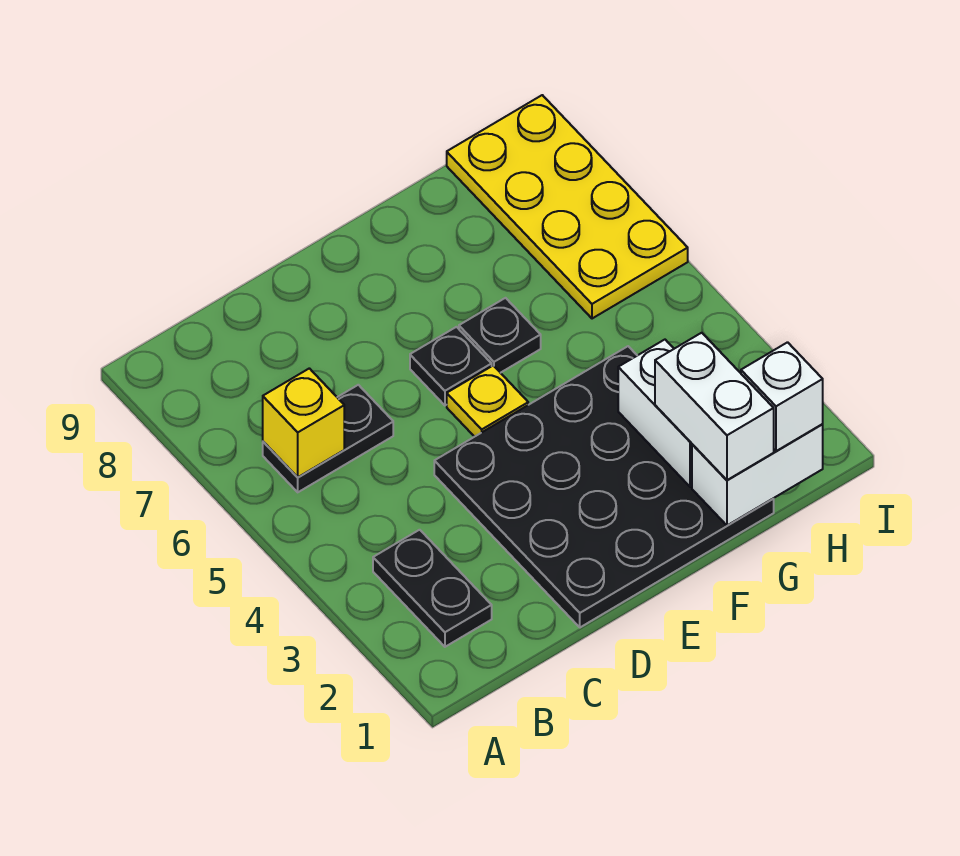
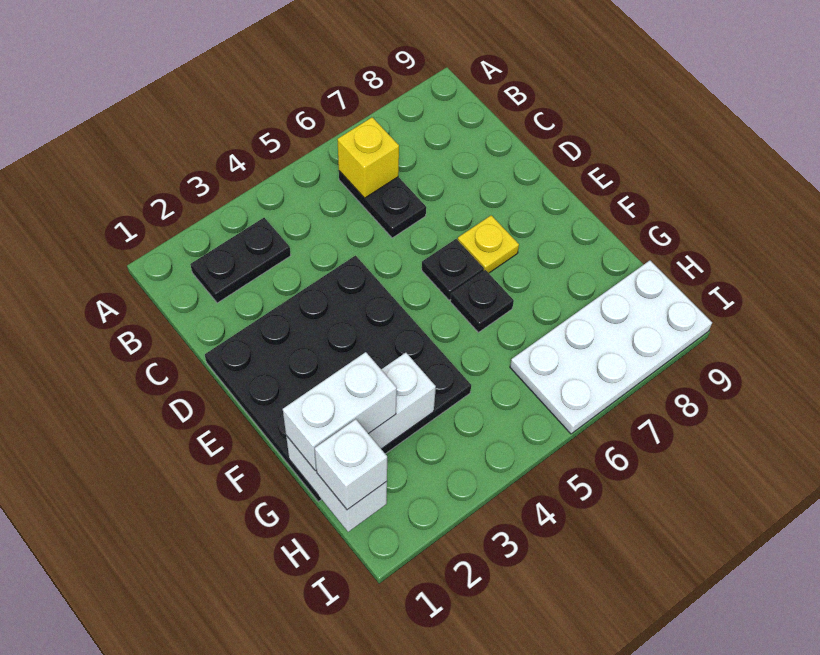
yellow plate E5 level 1 -> yellow plate E7 level 1
yellow plate H6:I9 level 1 -> white plate H6:I9 level 1

